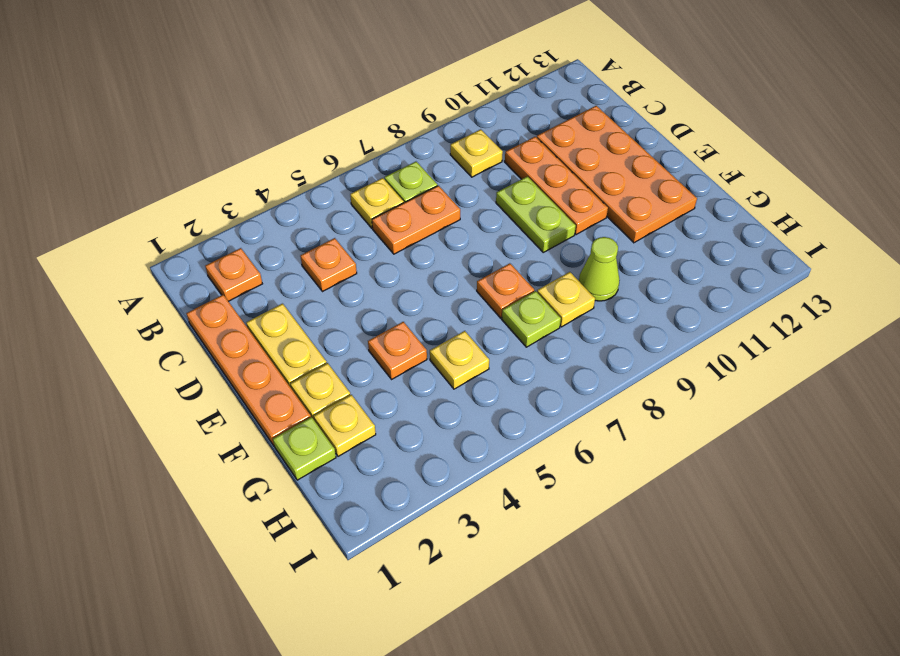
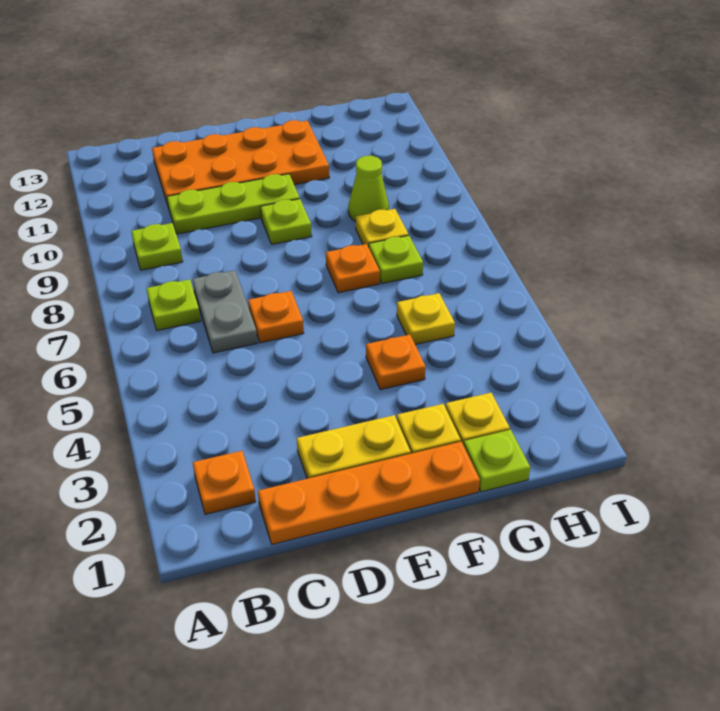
yellow plate B6 level 1 -> none
yellow plate B9 level 1 -> lime plate B9 level 1
orange plate C4 level 1 -> orange plate D6 level 1
orange plate C6:C7 level 1 -> grey plate C6:C7 level 1
orange plate C10:E10 level 1 -> lime plate C10:E10 level 1
lime plate D9:E9 level 1 -> lime plate E9 level 1

